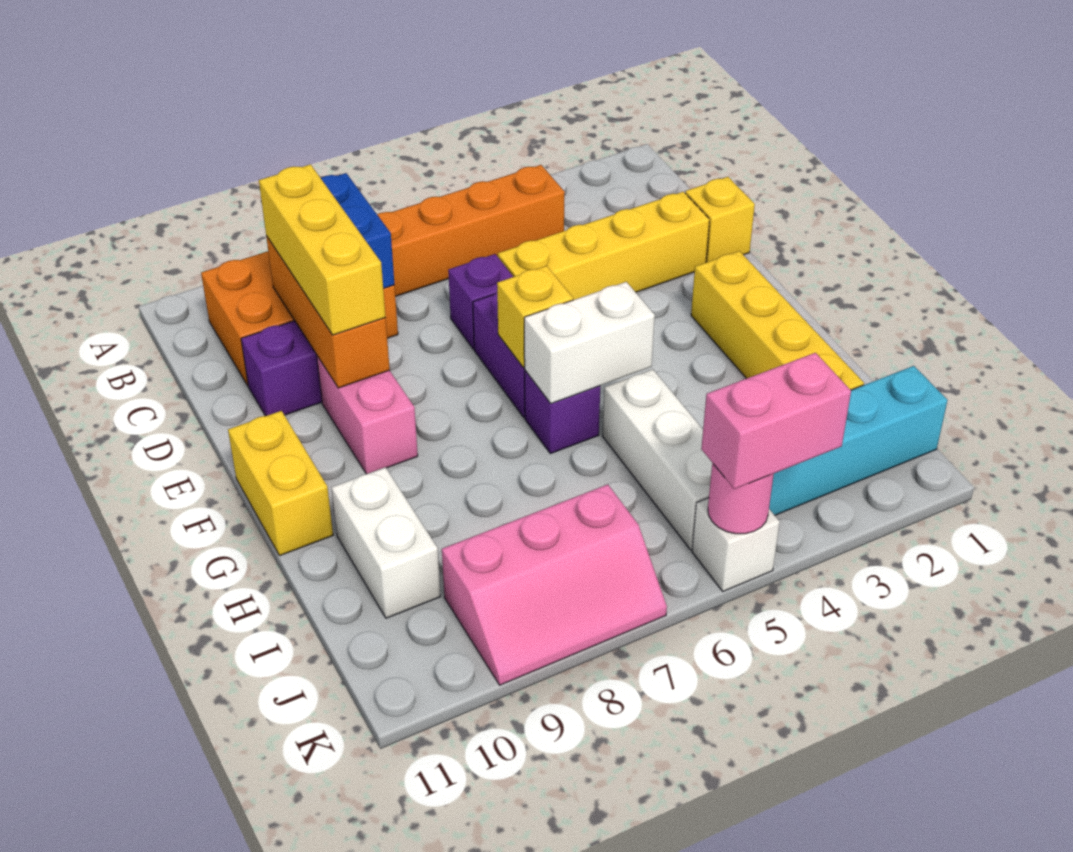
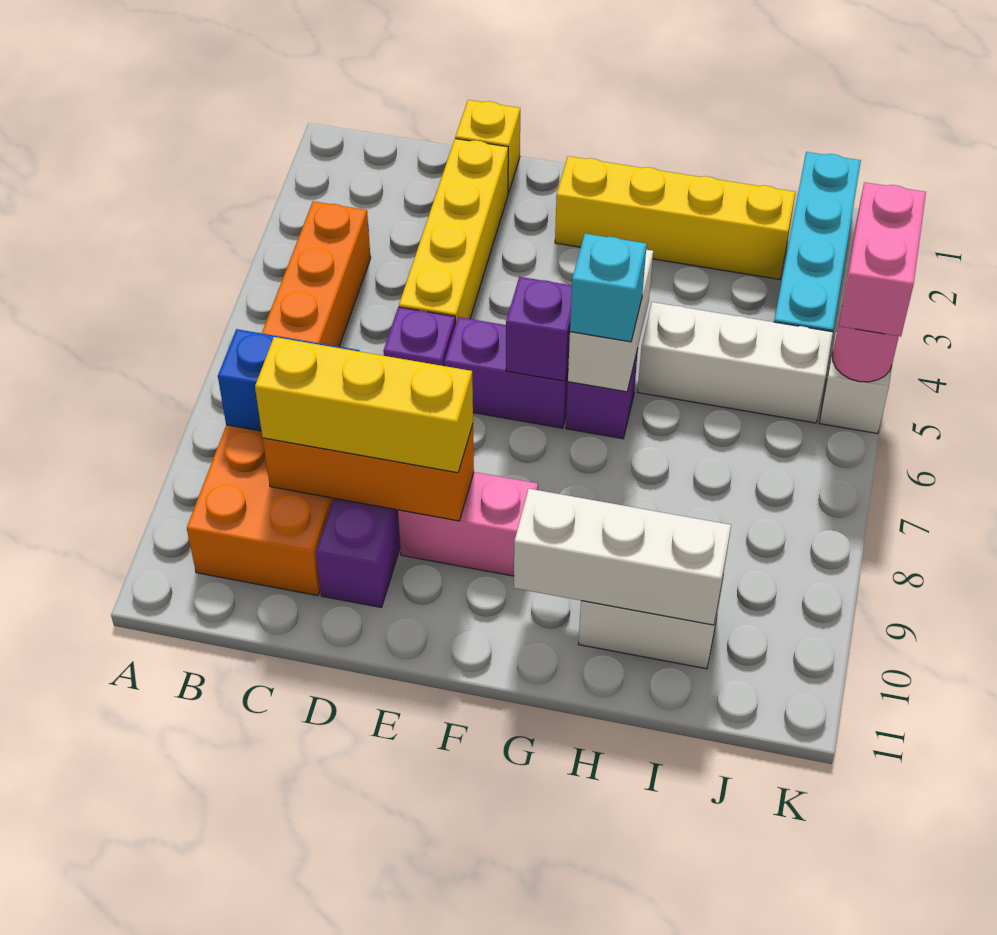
yellow brick F6 level 2 -> purple brick F6 level 2
yellow brick F11:G11 level 1 -> none
none -> cyan brick G6 level 3
none -> white brick G10:I10 level 2
pink slope J7:K9 level 1 top J -> none

